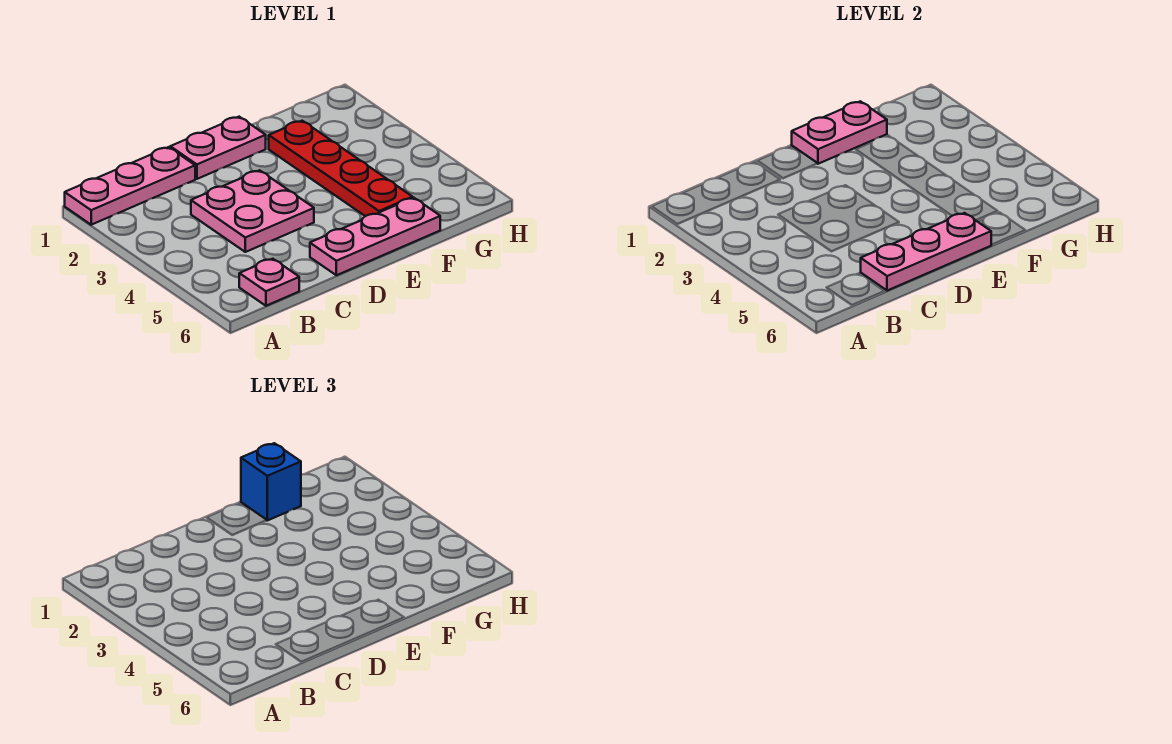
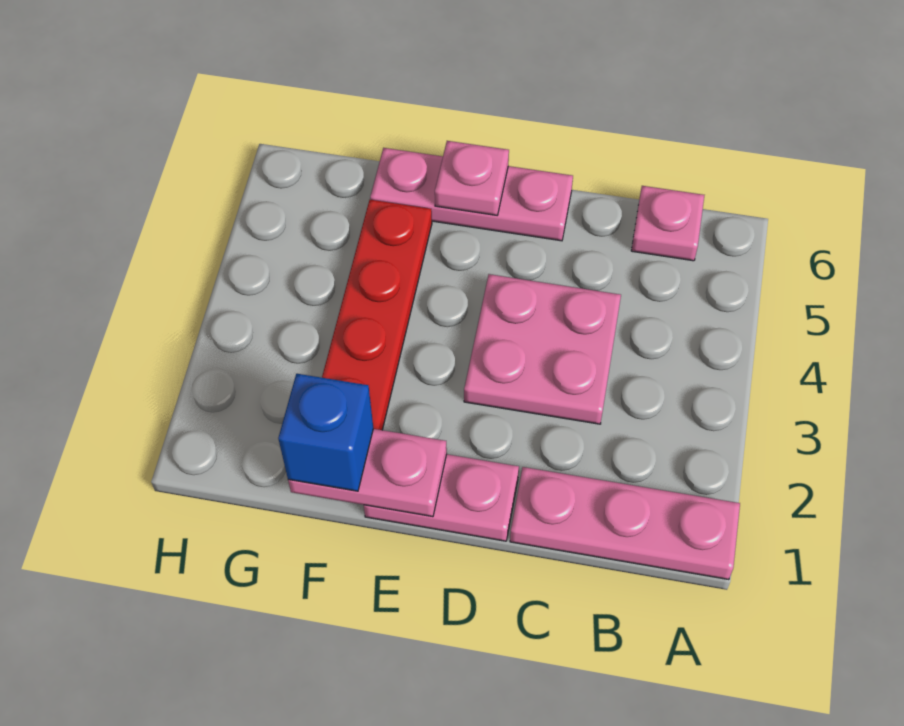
pink plate C6:E6 level 2 -> pink plate E6 level 2

